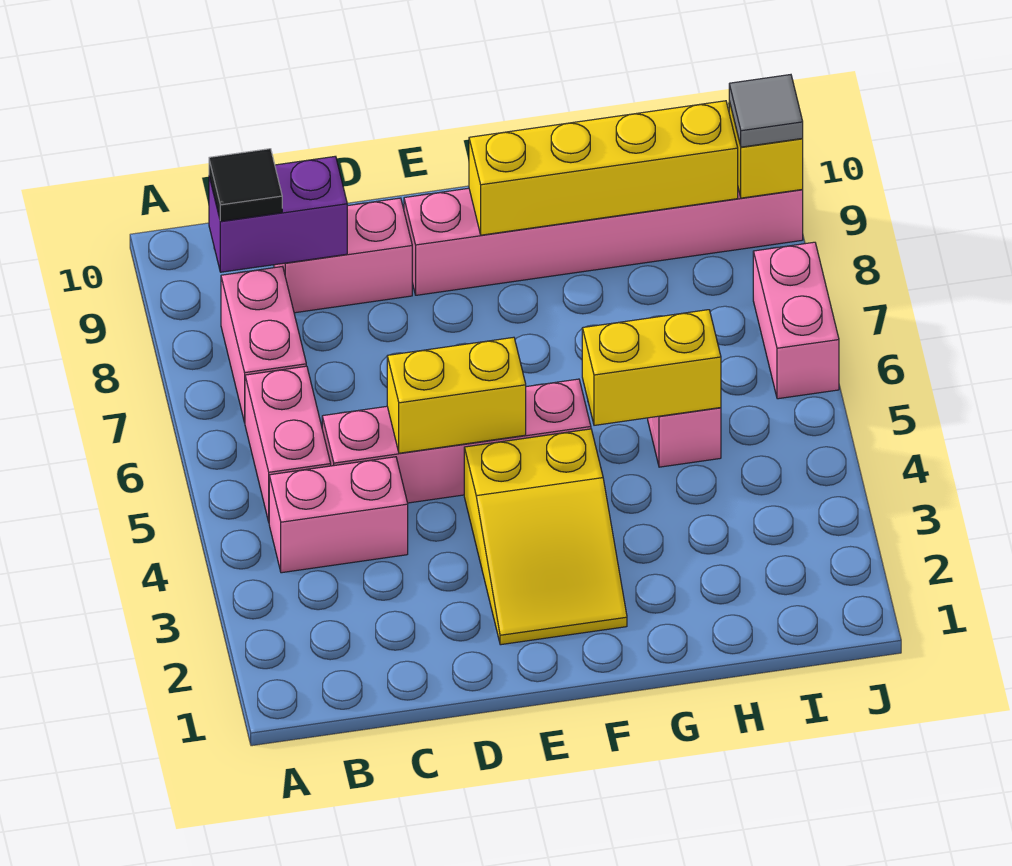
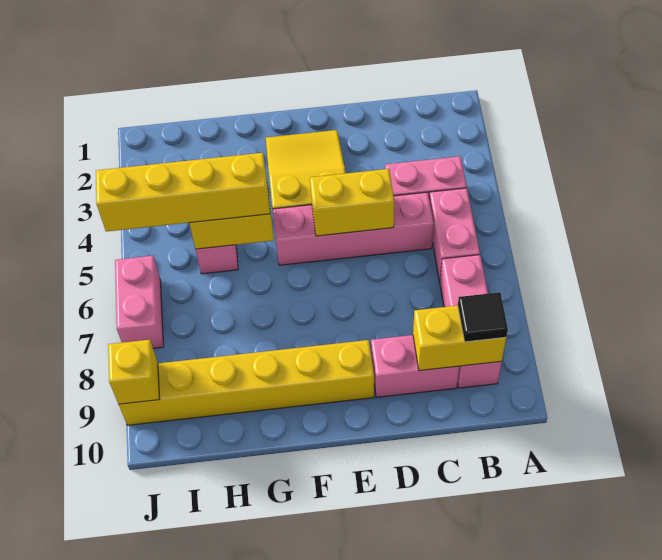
pink brick B7:B8 level 1 -> pink brick B7:B9 level 1
purple brick B9:C9 level 2 -> yellow brick B9:C9 level 2
pink brick E9:J9 level 1 -> yellow brick E9:J9 level 1
yellow brick F9:I9 level 2 -> yellow brick G5:J5 level 3
grey tile J9 level 3 -> none

